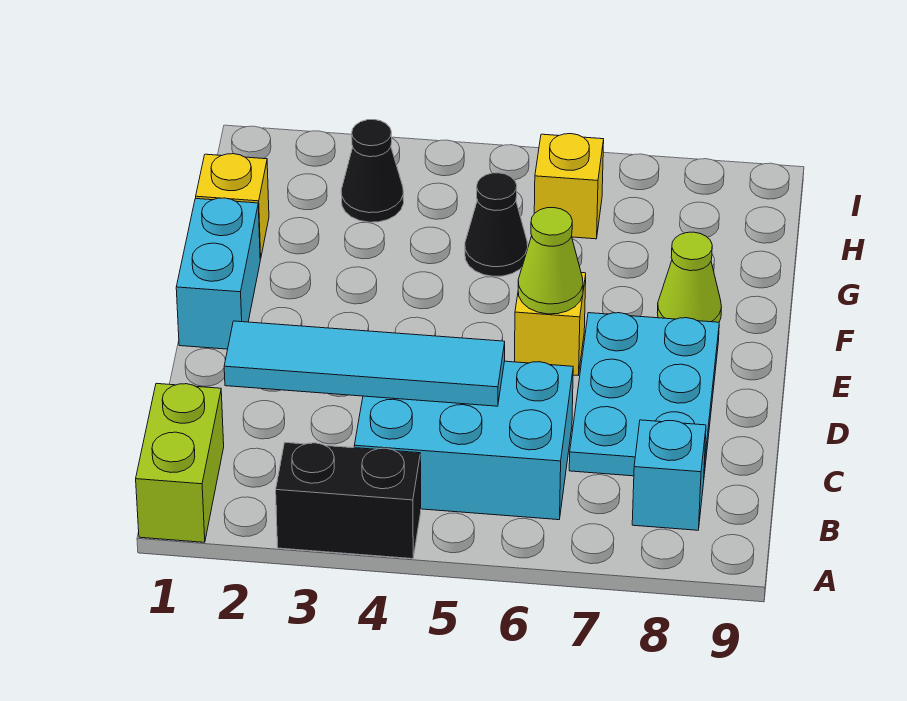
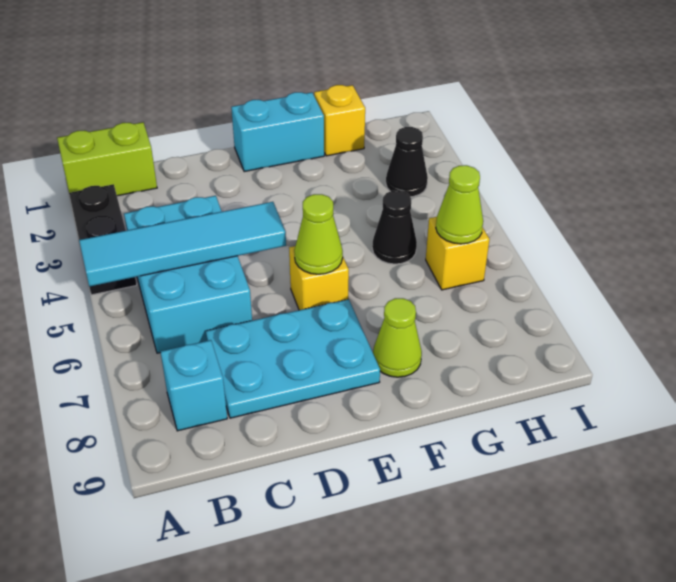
cyan tile C2:C5 level 2 -> cyan tile A5:D5 level 2
none -> lime cone H6 level 2

